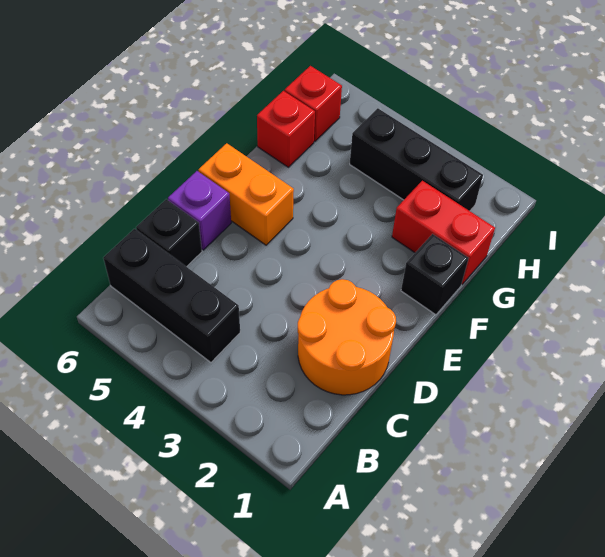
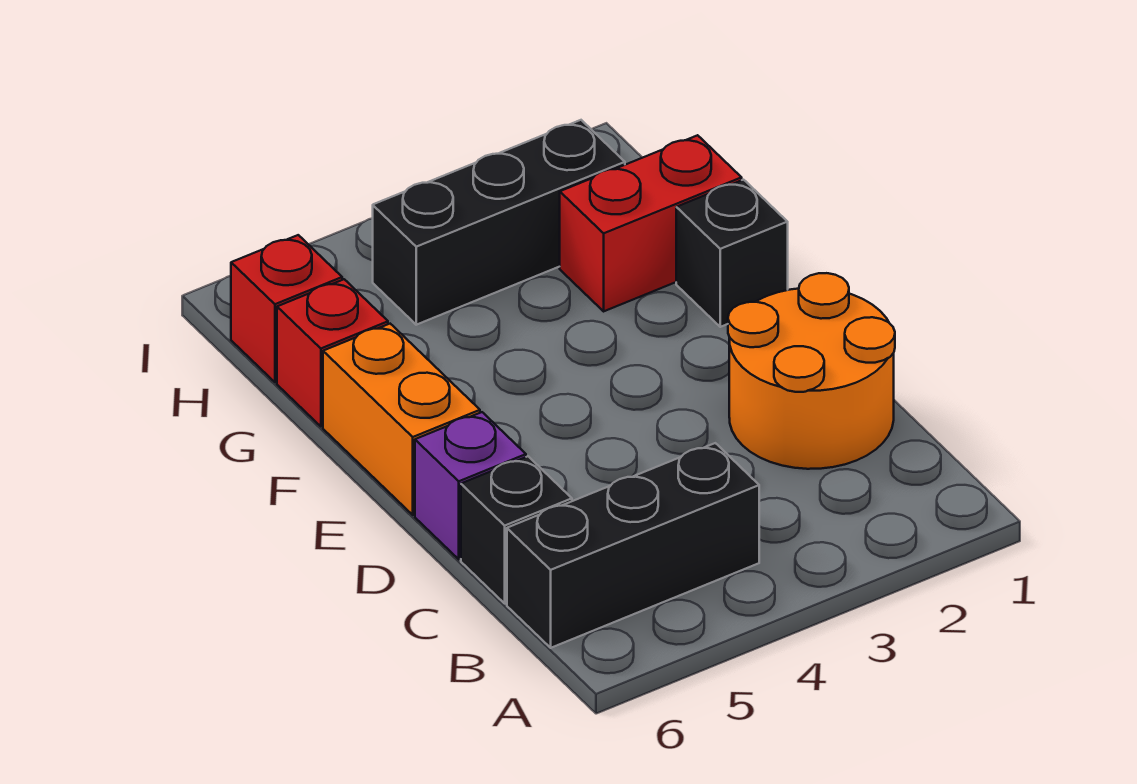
orange brick E5:E6 level 1 -> orange brick E6:F6 level 1

